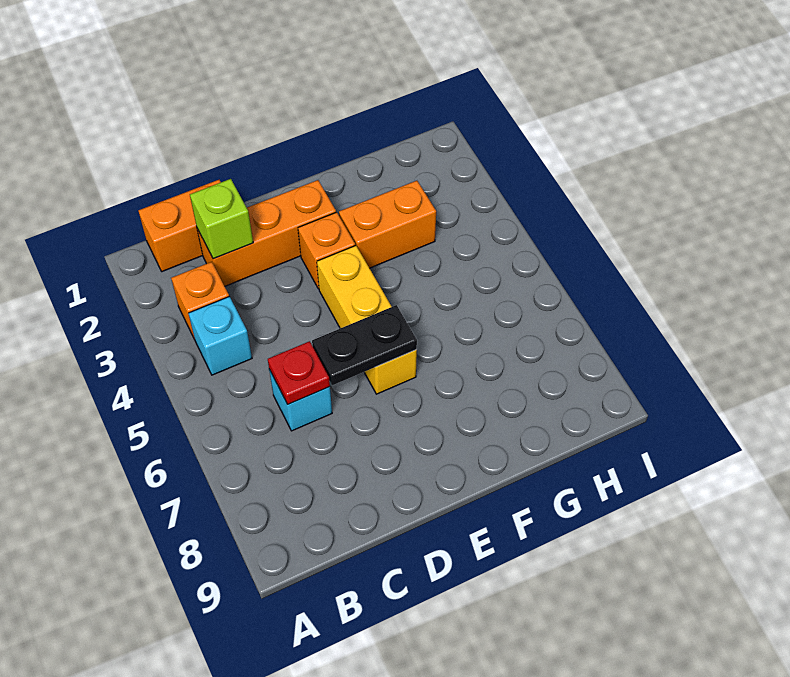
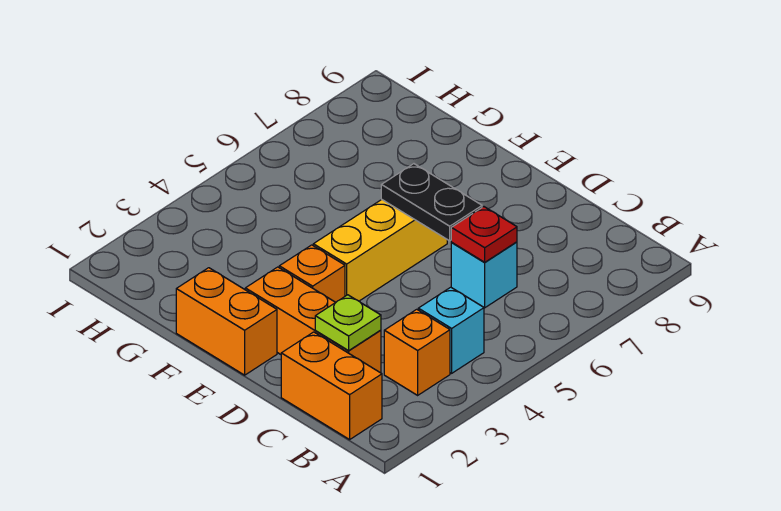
lime brick C2 level 2 -> lime plate C2 level 2
orange brick F3:G3 level 1 -> orange brick E1:F1 level 1

